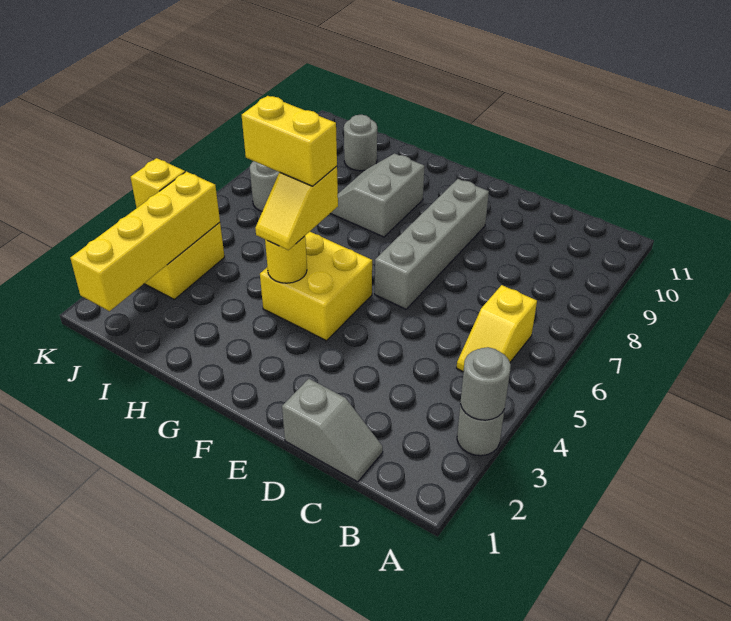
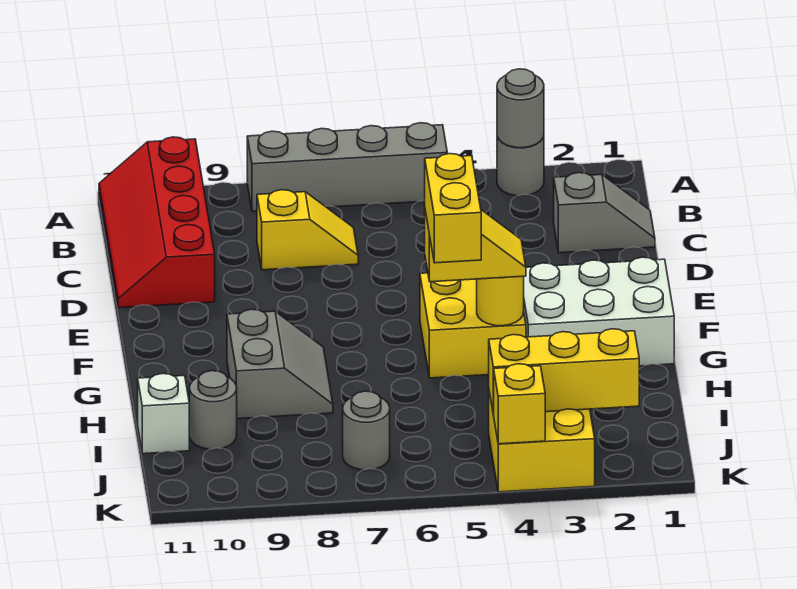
none -> red slope A10:D11 level 1 top 10
yellow slope B5:B6 level 1 top 6 -> yellow slope C7:C8 level 1 top 8
grey slope C1:D1 level 1 top D -> grey slope C1:C2 level 1 top 2
grey brick E6:E9 level 1 -> grey brick A5:A8 level 1
none -> white brick F1:G3 level 1
grey slope G8:H9 level 1 top G -> grey slope G8:H9 level 1 top 9
none -> white brick I11 level 1
yellow brick J1:J4 level 2 -> yellow brick J2:J4 level 2

